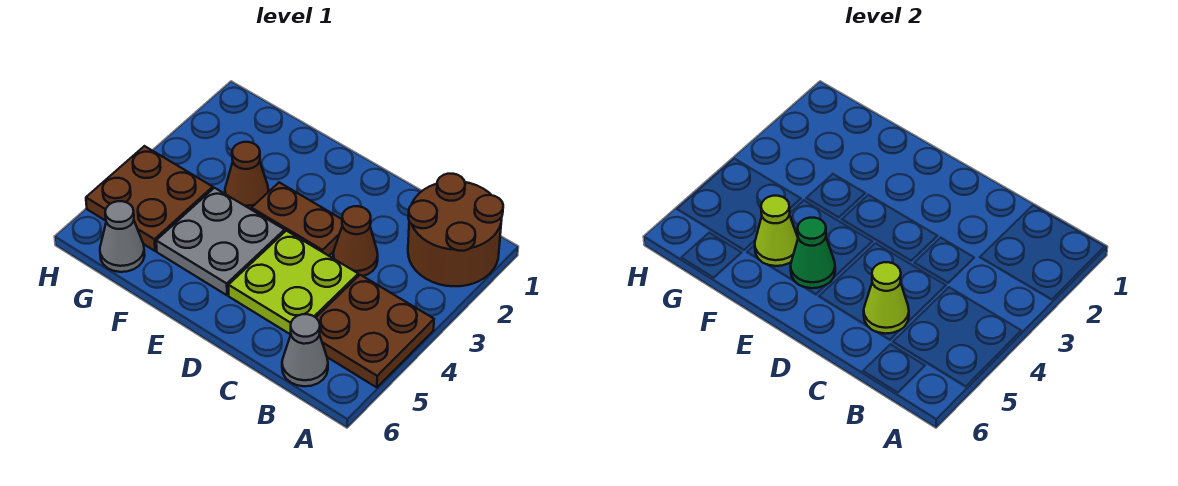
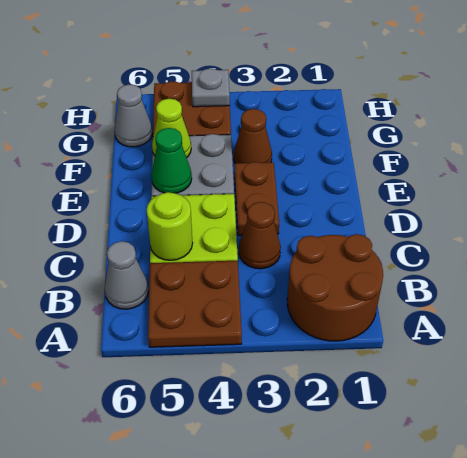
lime cone C5 level 2 -> lime round brick C5 level 2
none -> grey plate H4 level 2

